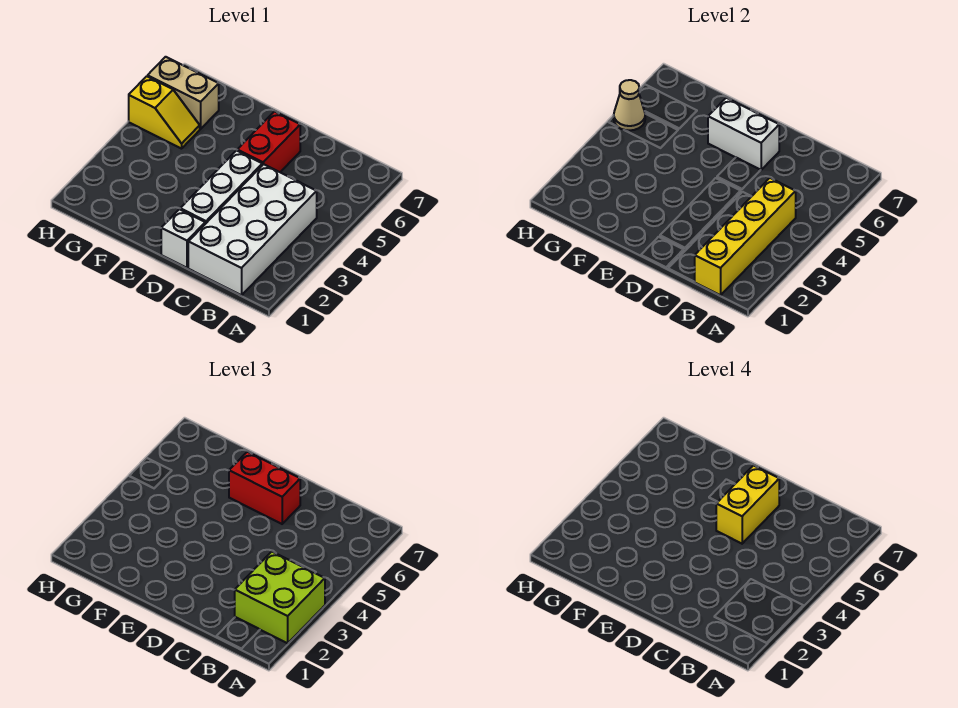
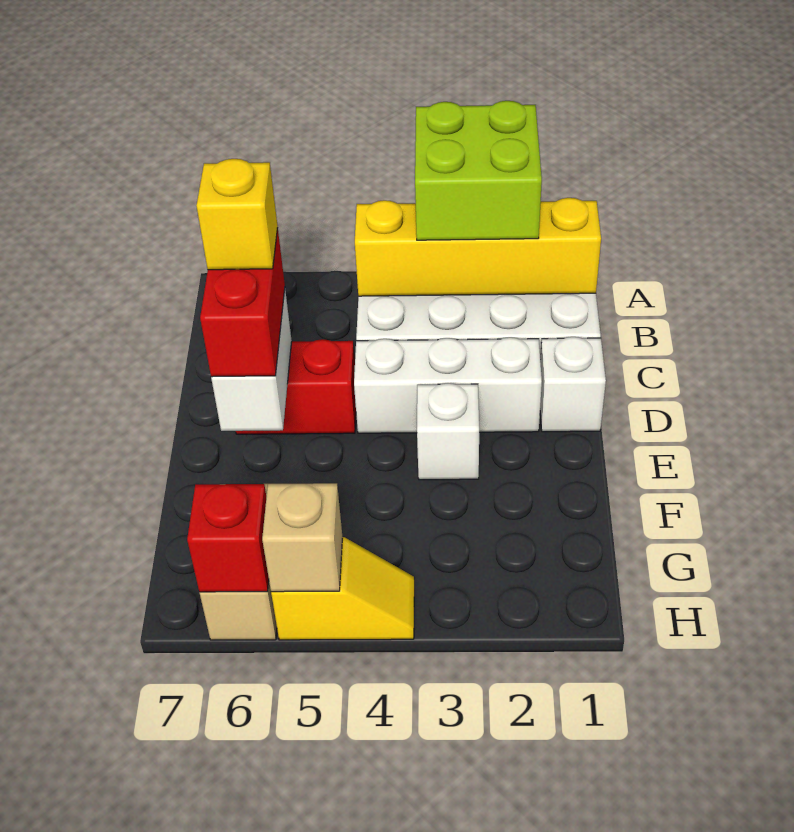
yellow brick D5:D6 level 4 -> yellow brick D6 level 4
none -> white brick E3 level 1
yellow slope G5:H5 level 1 top H -> yellow slope H4:H5 level 1 top 5
tan cone H5 level 2 -> tan brick H5 level 2
none -> red brick H6 level 2

